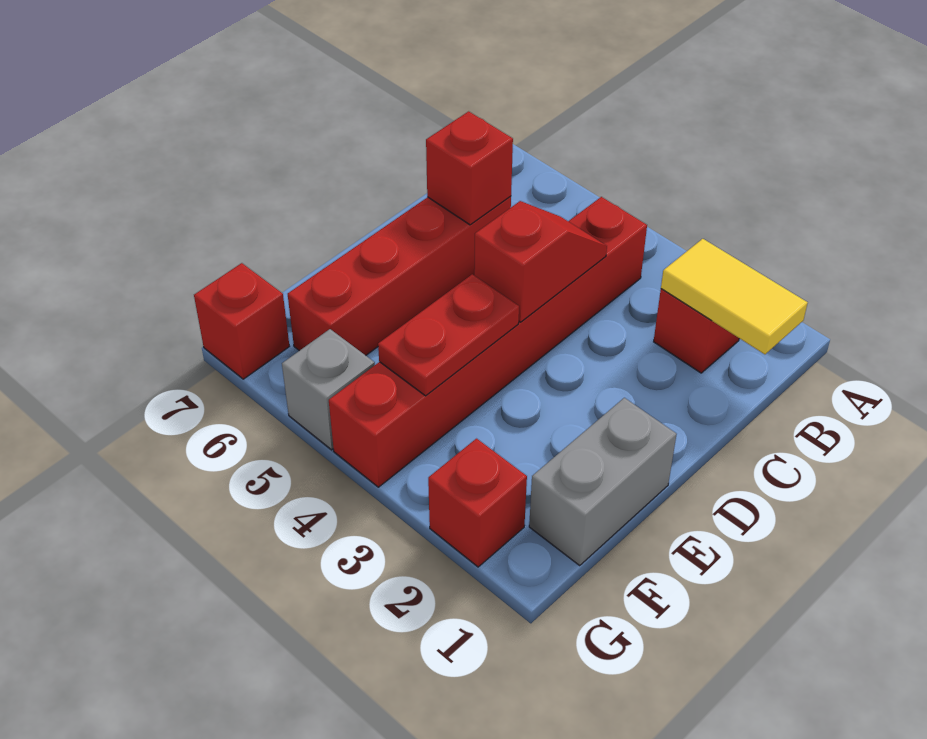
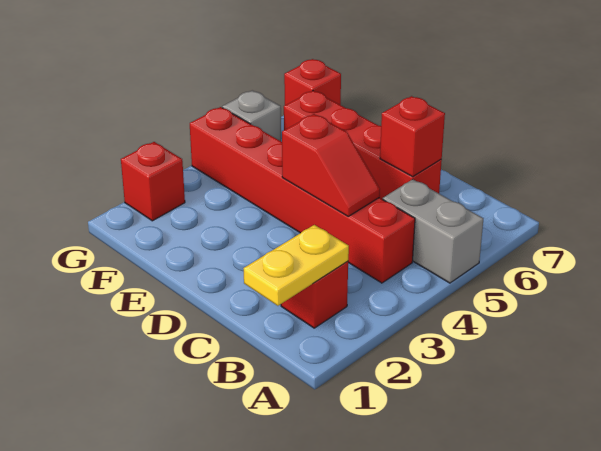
yellow tile B1:B2 level 2 -> yellow plate B1:B2 level 2
grey brick E1:F1 level 1 -> grey brick A5:B5 level 1
red plate E4:F4 level 2 -> none

